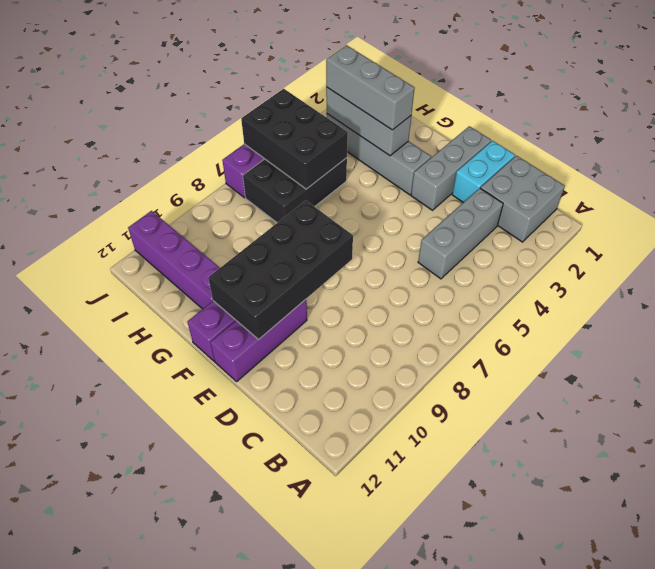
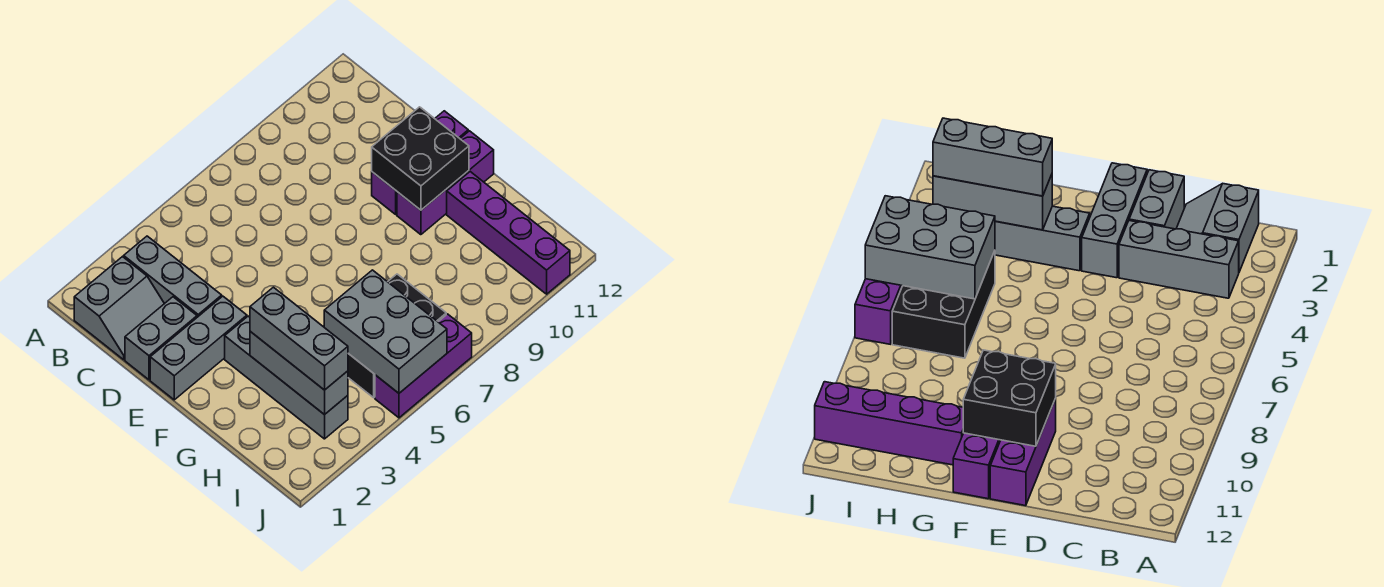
grey brick B1:C2 level 1 -> grey slope B1:C2 level 1 top B
grey brick C3:C5 level 1 -> grey brick B3:D3 level 1
cyan brick D1:D2 level 1 -> grey brick D1:D2 level 1
black brick E8:F11 level 2 -> black brick E10:F11 level 2
black brick H5:J6 level 2 -> grey brick H5:J6 level 2

